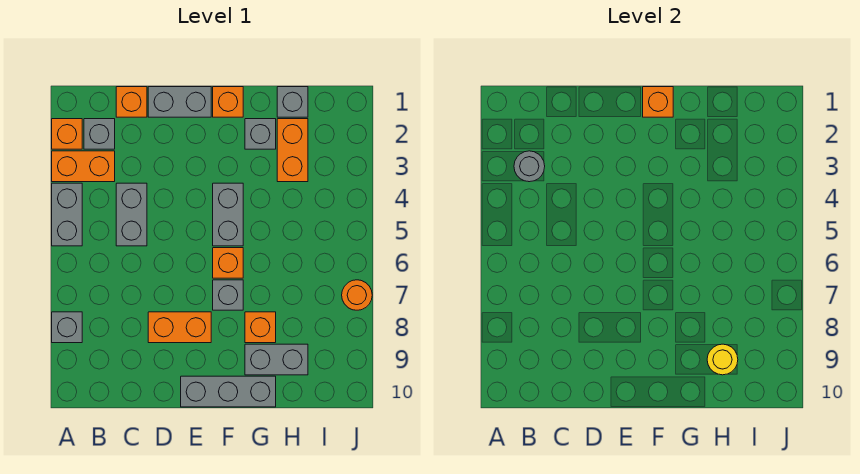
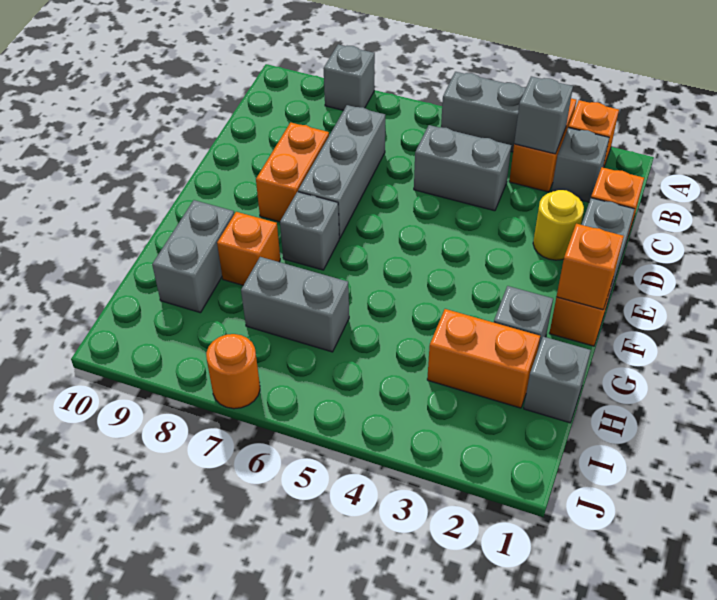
grey round brick B3 level 2 -> grey brick B3 level 2
grey brick E10:G10 level 1 -> grey brick C7:E7 level 1
grey brick F4:F5 level 1 -> grey brick H6:H7 level 1
orange brick F6 level 1 -> none
yellow round brick H9 level 2 -> yellow round brick D2 level 1

